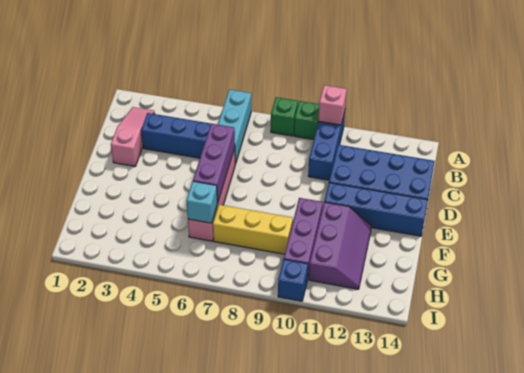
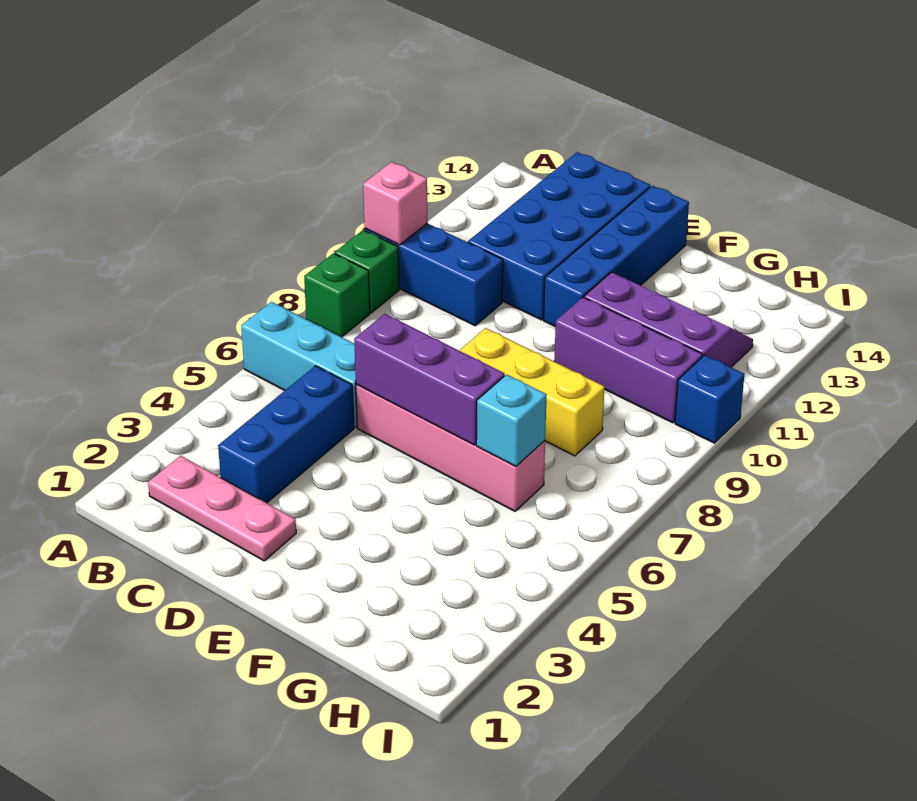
pink slope B2:D2 level 1 top D -> pink plate B2:D2 level 1
yellow brick G7:G9 level 1 -> yellow brick E8:G8 level 1

